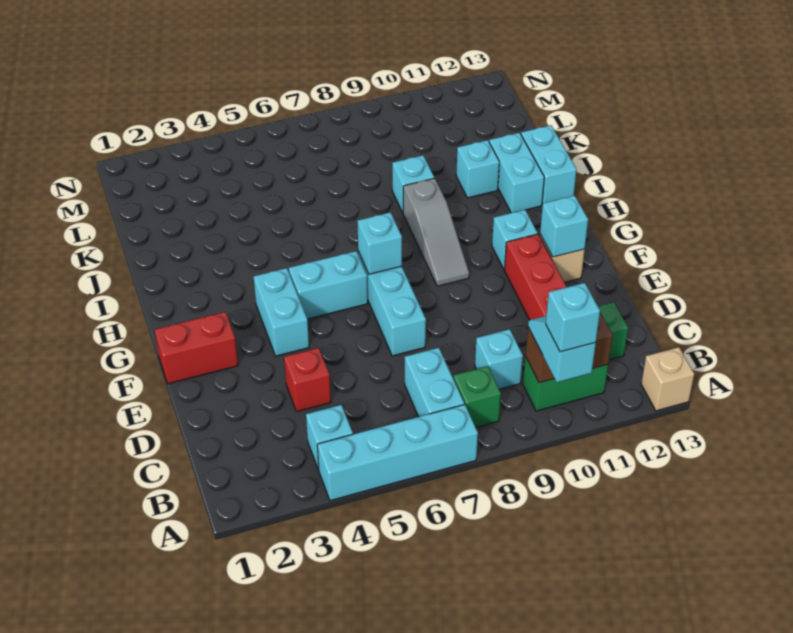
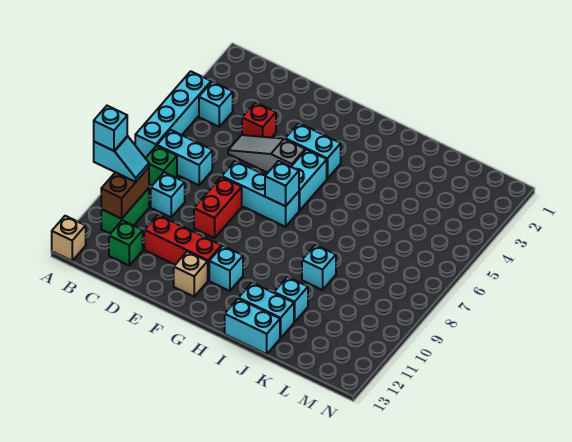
red brick F1:F2 level 1 -> red brick E8:E9 level 1
cyan brick F12 level 2 -> none
grey slope G9:I9 level 1 top I -> grey slope D5:F5 level 1 top F

